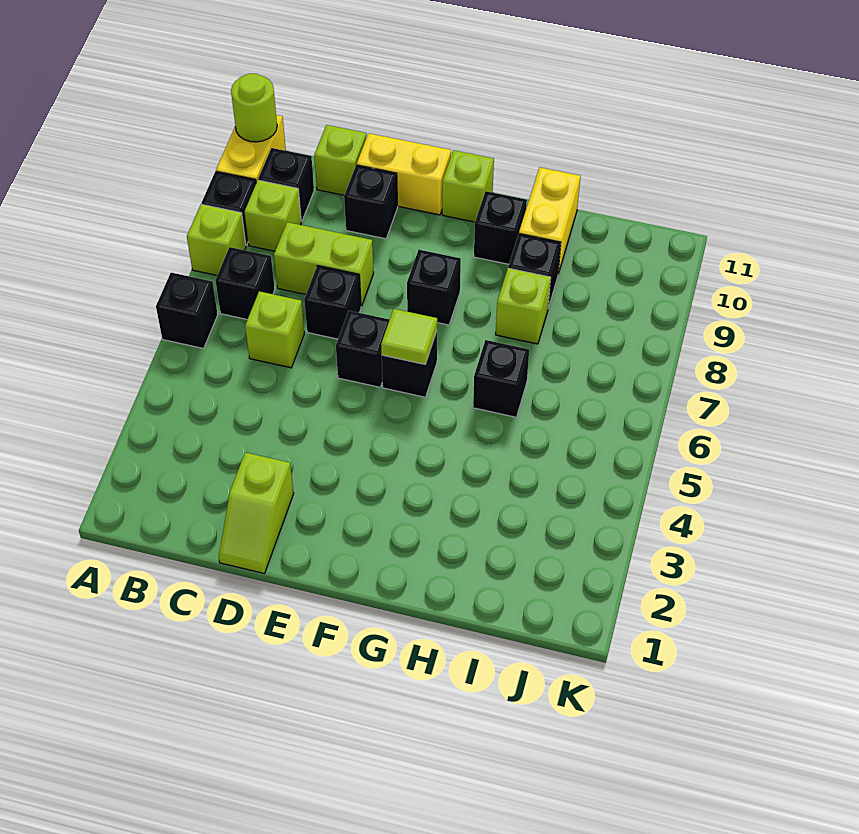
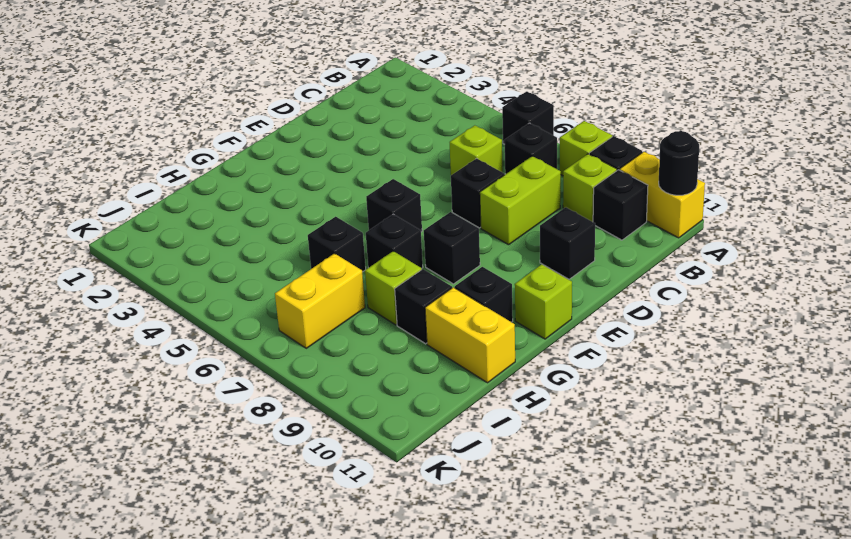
lime round brick A11 level 2 -> black round brick A11 level 2
lime brick C11 level 1 -> none
lime slope D1:D2 level 1 top 2 -> none
yellow brick D11:E11 level 1 -> yellow brick I7:J7 level 1
black brick E6 level 1 -> black brick G7 level 1
lime tile F6 level 2 -> none

